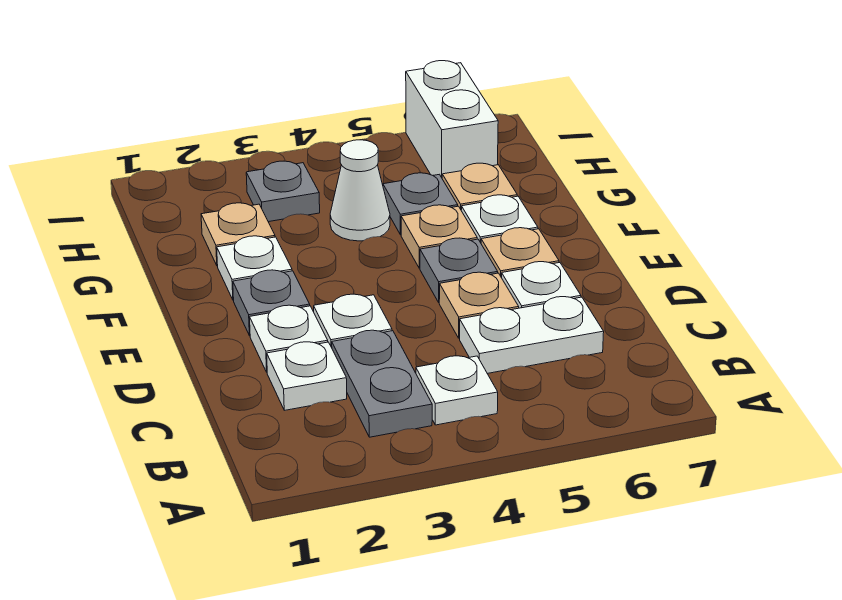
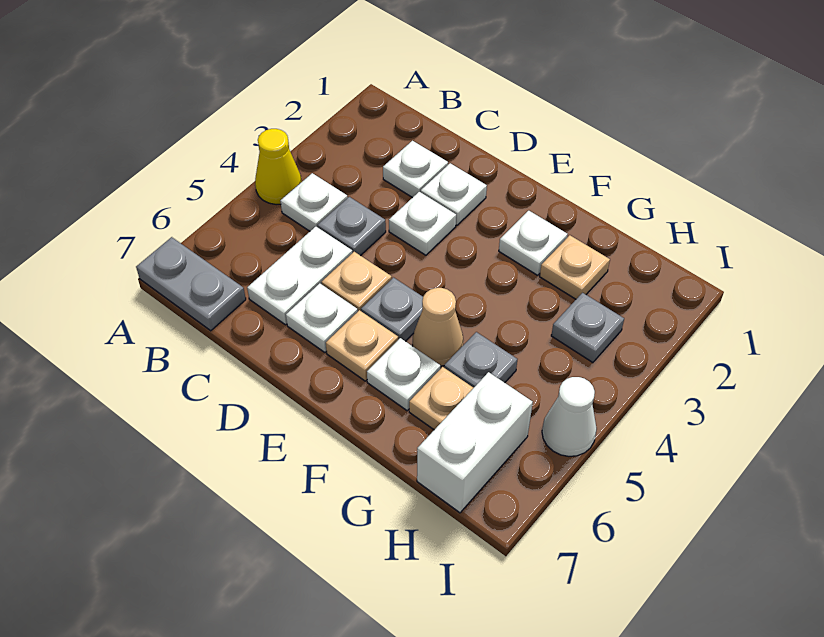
none -> yellow cone A4 level 1
grey plate B3:C3 level 1 -> grey plate A7:B7 level 1
grey plate E2 level 1 -> grey plate C4 level 1
tan plate F5 level 1 -> tan cone F5 level 1
white cone G4 level 1 -> white cone I5 level 1
white brick H6:I6 level 1 -> white brick H6:H7 level 1

